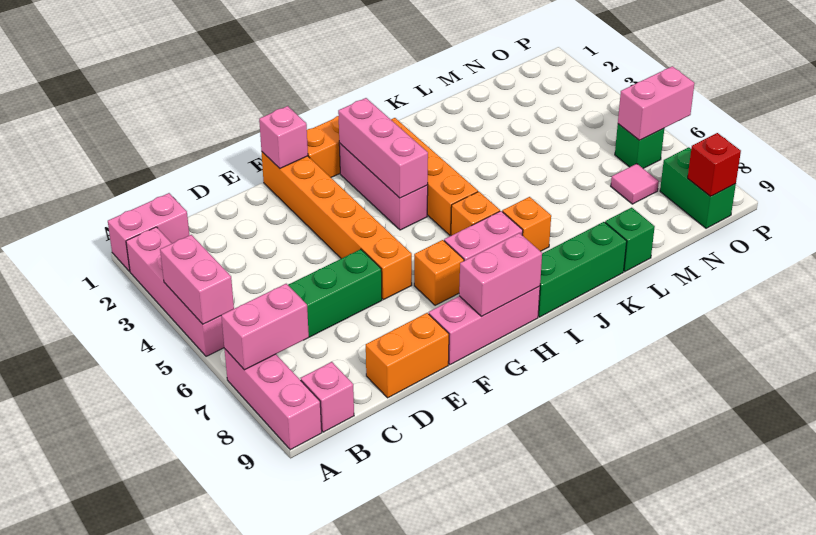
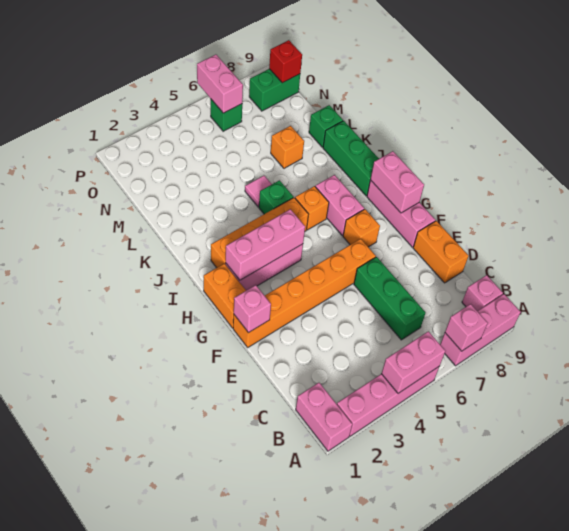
pink brick A7:B7 level 2 -> pink brick A7 level 2
none -> green brick J5 level 1
orange brick J7 level 1 -> orange brick L7 level 1
pink tile N7 level 1 -> pink tile K5 level 1

